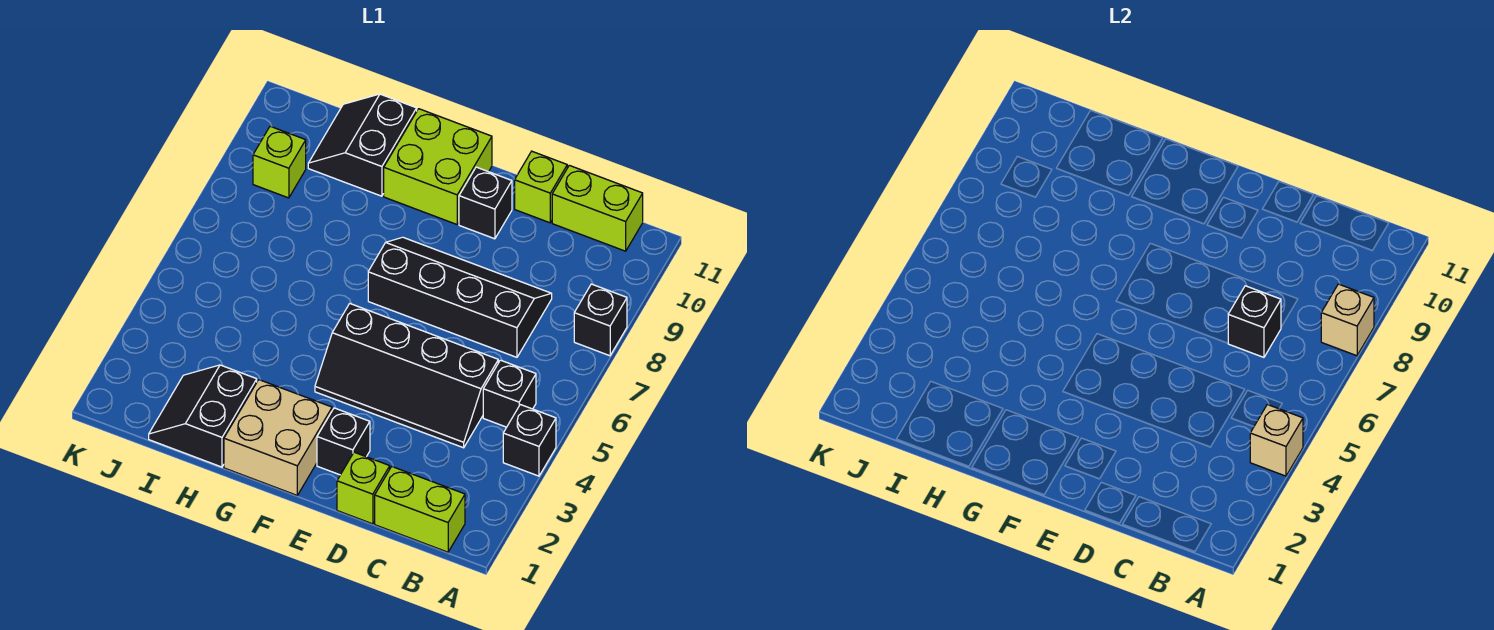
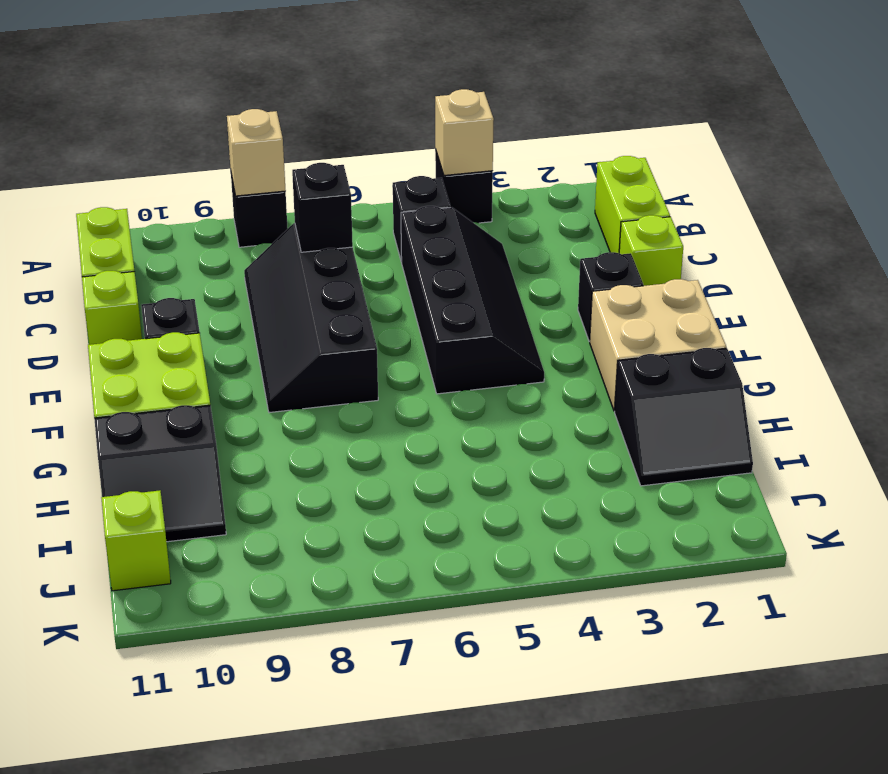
lime brick J9 level 1 -> lime brick J11 level 1

